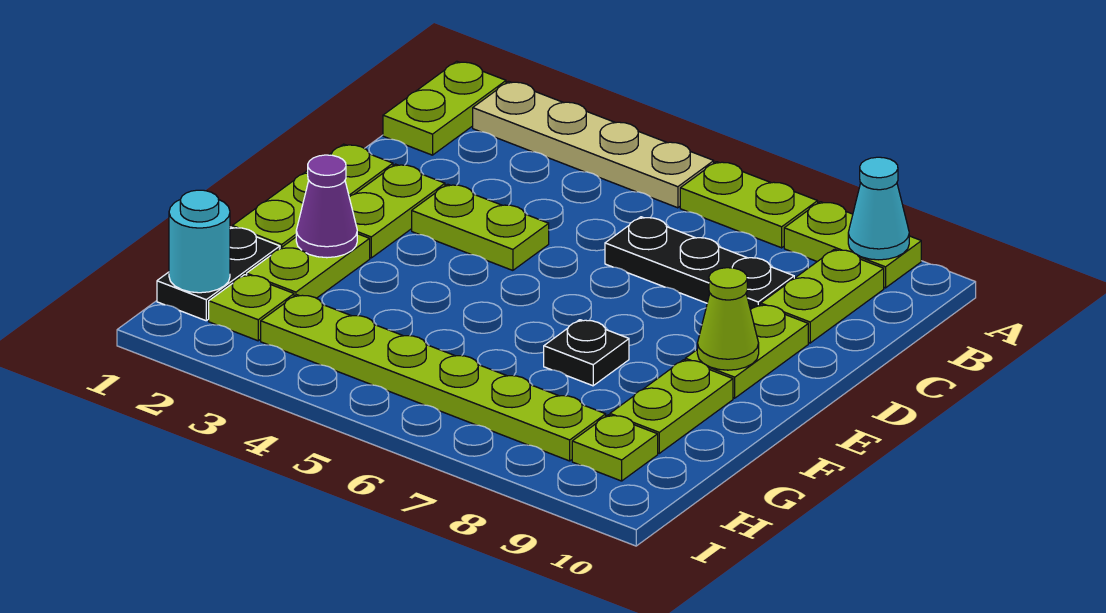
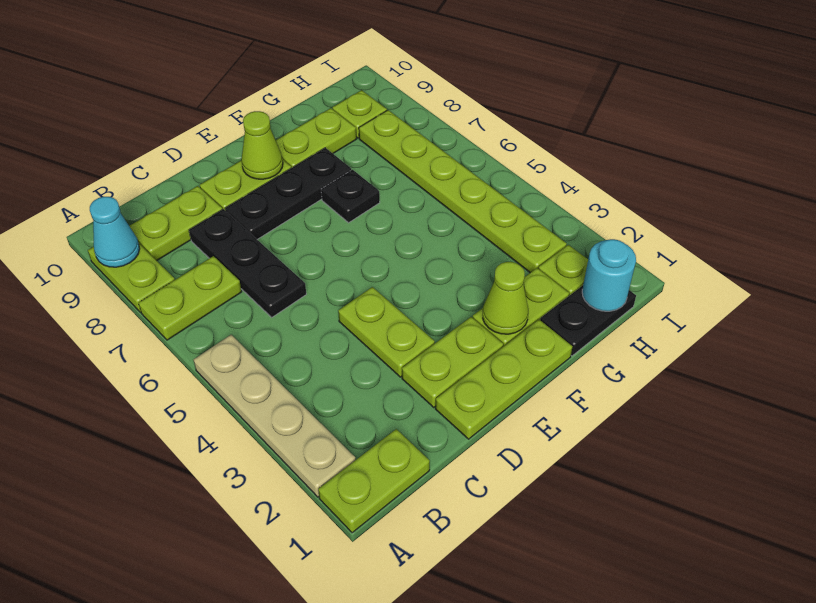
lime plate A6:A7 level 1 -> lime plate A7:B7 level 1
none -> black plate D8:F8 level 1
purple cone F2 level 2 -> lime cone F2 level 2

